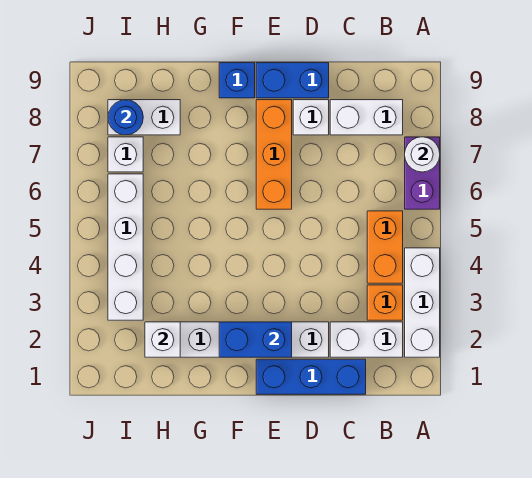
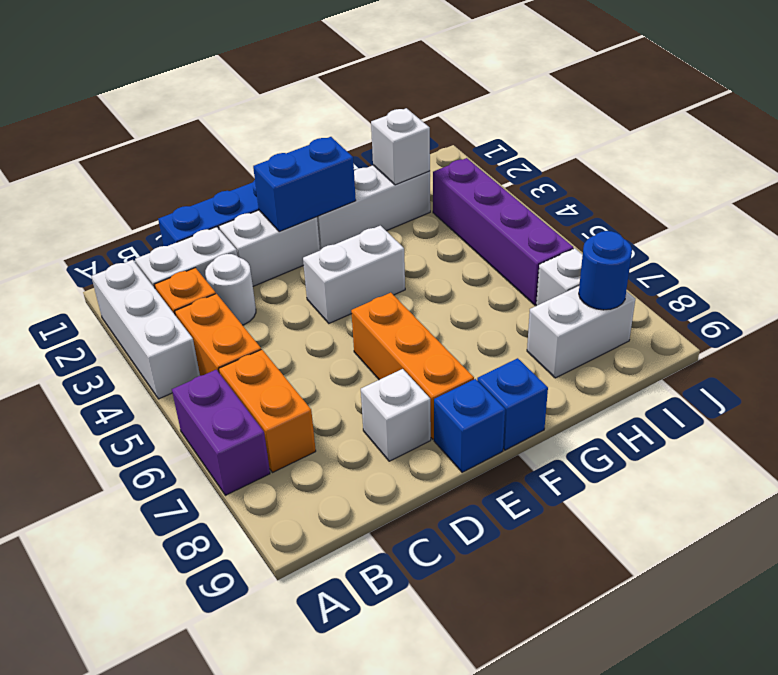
white round brick A7 level 2 -> white round brick C3 level 1
none -> orange brick B6:B7 level 1
white brick B8:C8 level 1 -> white brick E4:F4 level 1
blue brick D9:E9 level 1 -> blue brick E9 level 1
white brick I3:I6 level 1 -> purple brick I3:I6 level 1

